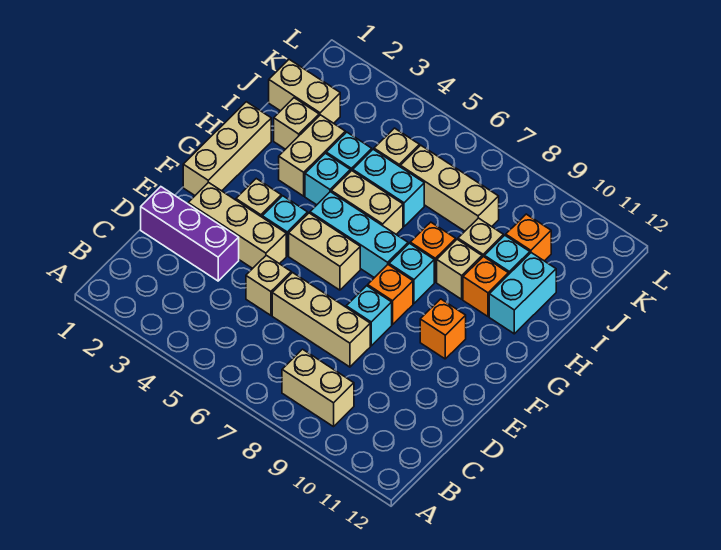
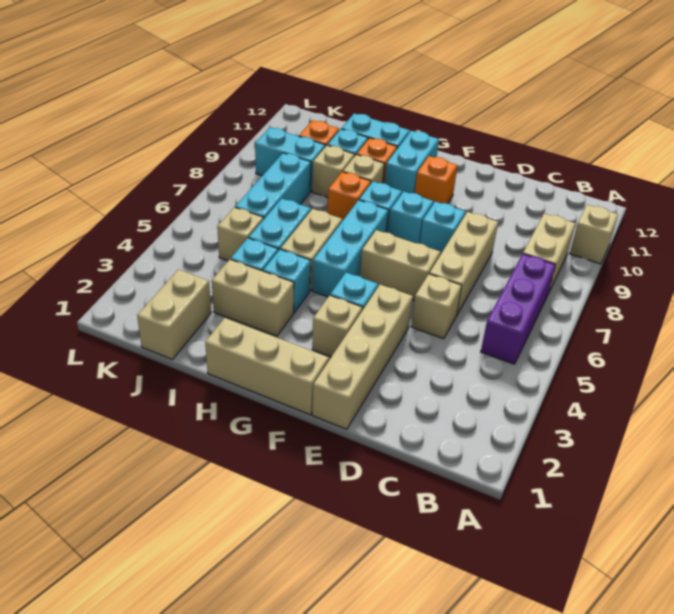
purple brick D1:D3 level 1 -> purple brick B5:B7 level 1
tan brick E2:E4 level 1 -> tan brick E1:E4 level 1
tan brick F5:F6 level 1 -> tan brick E6:F6 level 1
orange brick F8 level 1 -> cyan brick F8 level 1
none -> cyan brick G10:G11 level 1
tan brick I2 level 1 -> tan brick A10 level 1
tan brick J6:J8 level 1 -> cyan brick J6:J8 level 1
none -> cyan brick J9:K9 level 1

